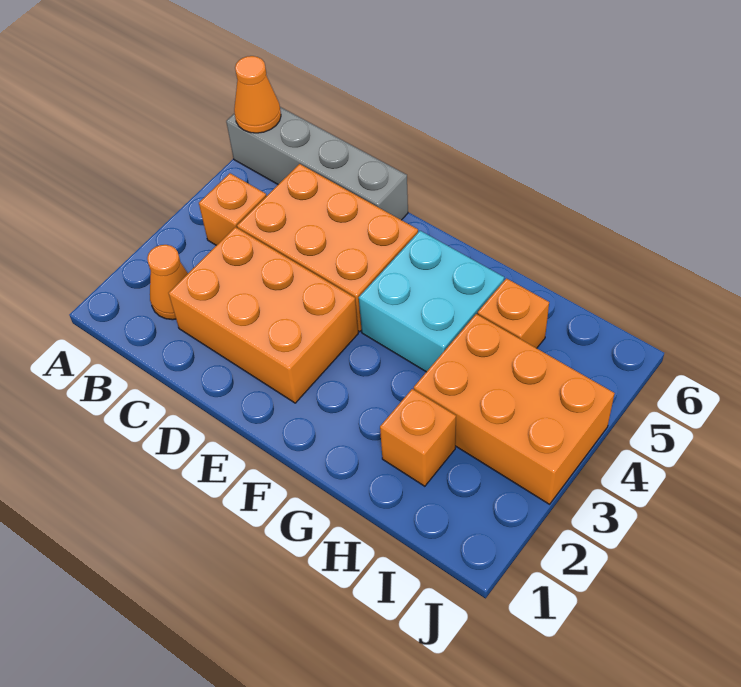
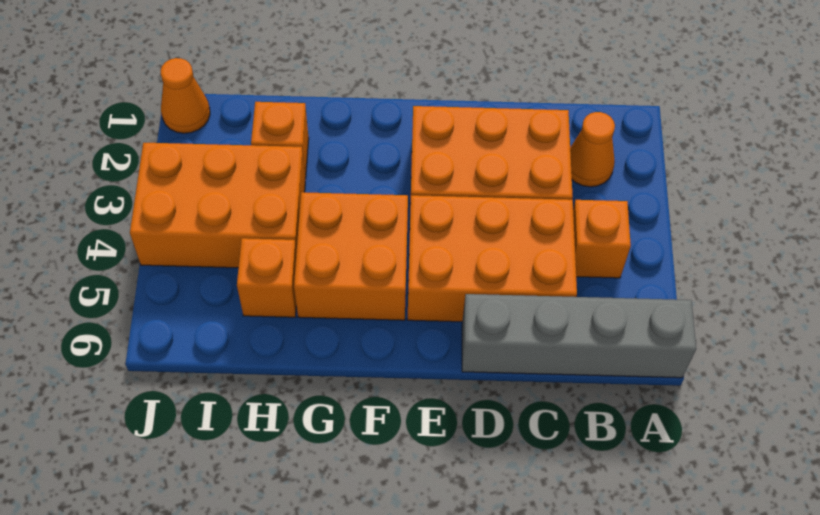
orange cone A6 level 2 -> orange cone J1 level 1
cyan brick F4:G5 level 1 -> orange brick F4:G5 level 1

